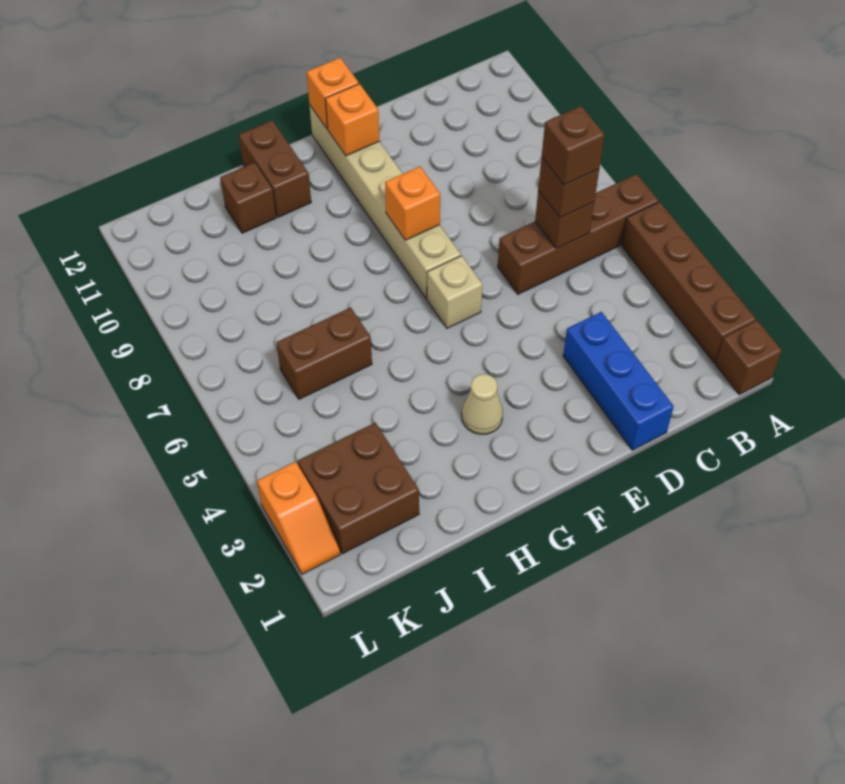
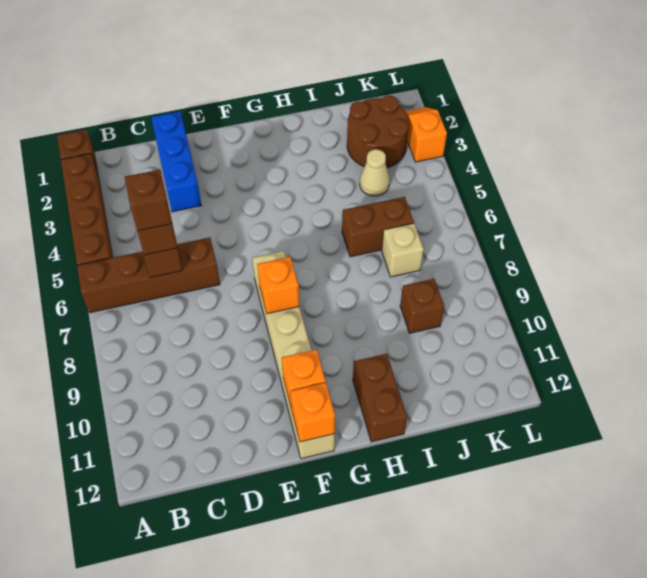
tan brick F6 level 1 -> tan brick J7 level 1
tan cone G3 level 1 -> tan cone J4 level 1
brown brick I11 level 1 -> brown brick J9 level 1
brown brick J2:K3 level 1 -> brown round brick J2:K3 level 1

